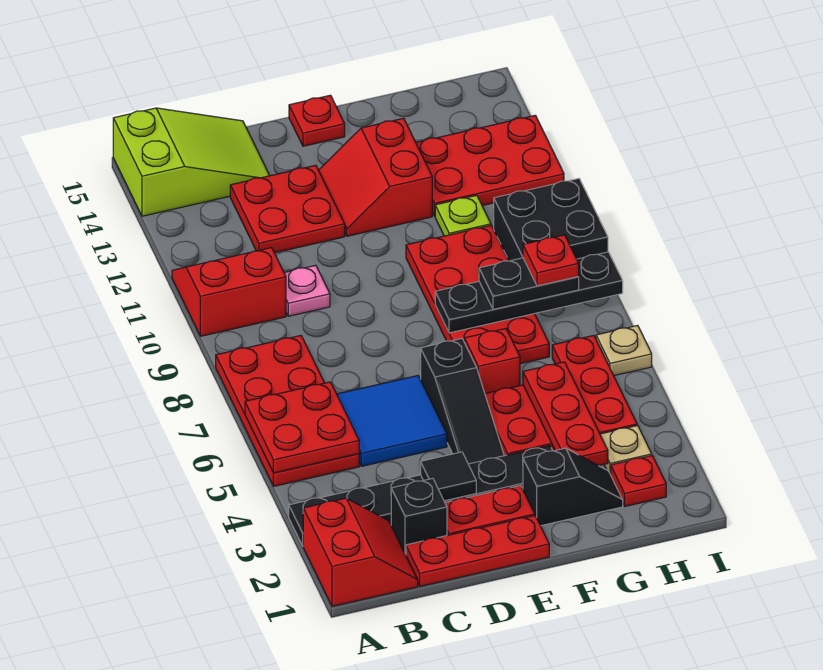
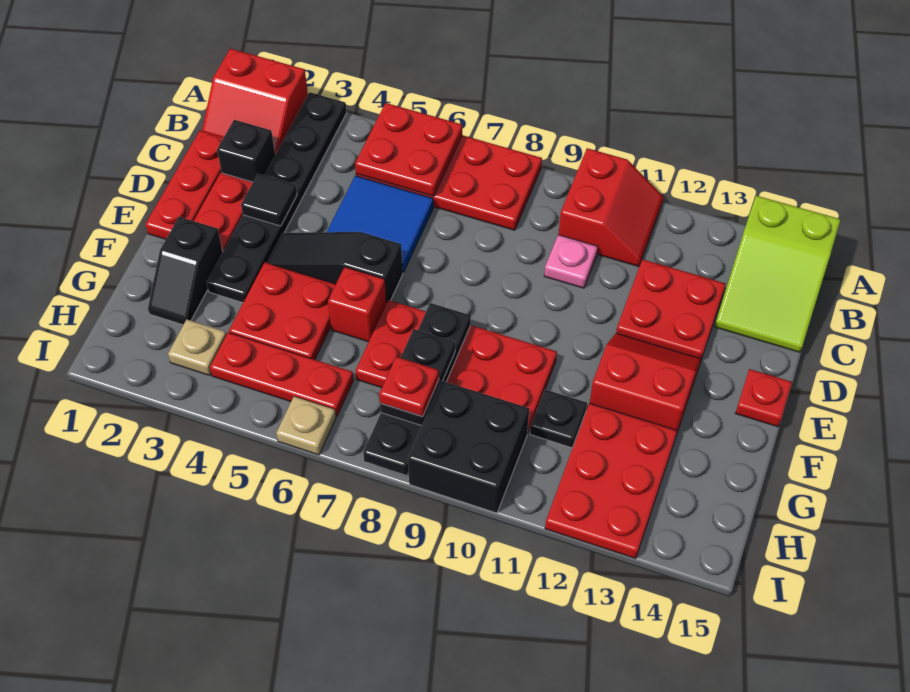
red plate G3:G5 level 2 -> none
lime plate G11 level 1 -> black plate G11 level 1
red plate H2 level 1 -> none

